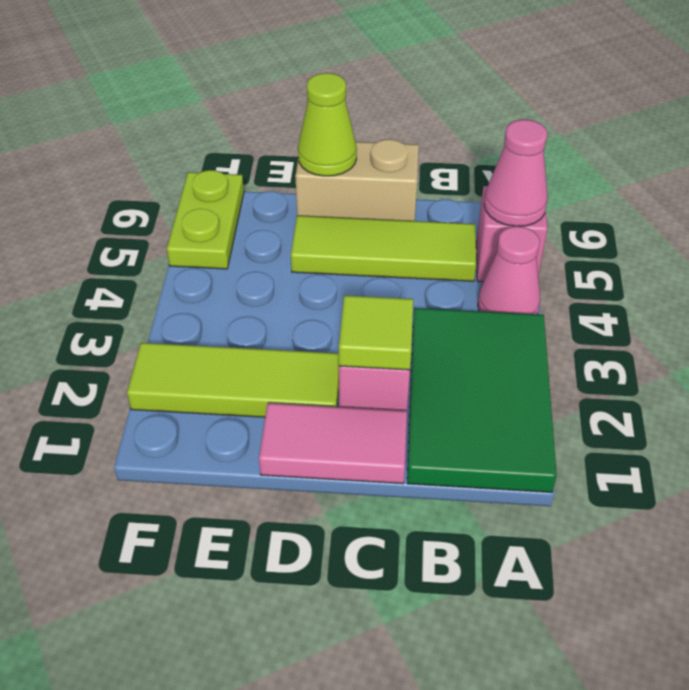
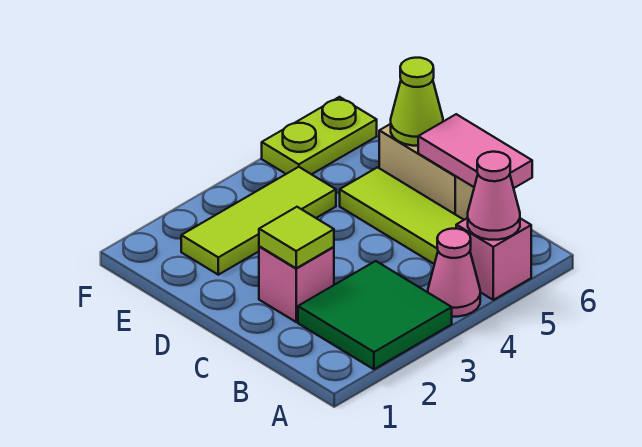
green tile A1:B3 level 1 -> green tile A2:B3 level 1
pink tile C1:D1 level 1 -> pink tile B6:C6 level 2
lime tile D2:F2 level 1 -> lime tile E2:E4 level 1

